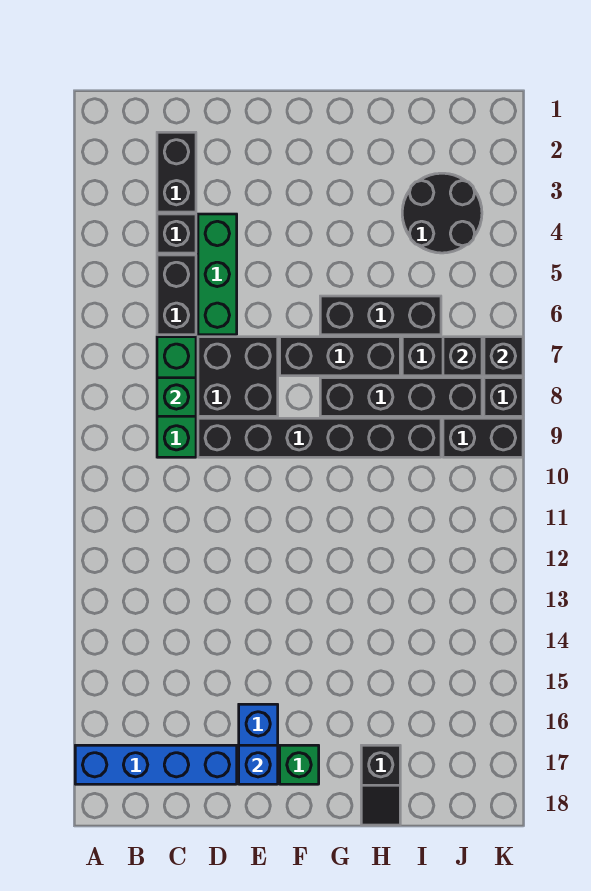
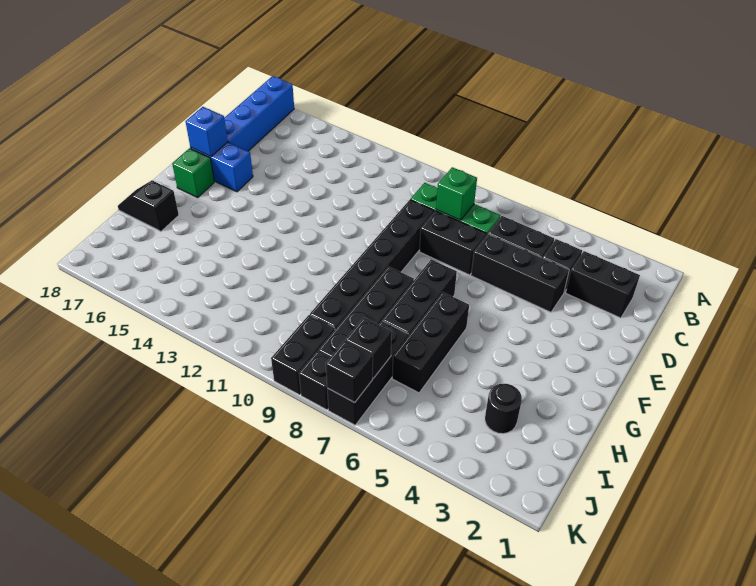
green brick D4:D6 level 1 -> black brick D4:D6 level 1
black brick D7:E8 level 1 -> black brick D7:D8 level 1
black round brick I3:J4 level 1 -> black round brick I3 level 1

